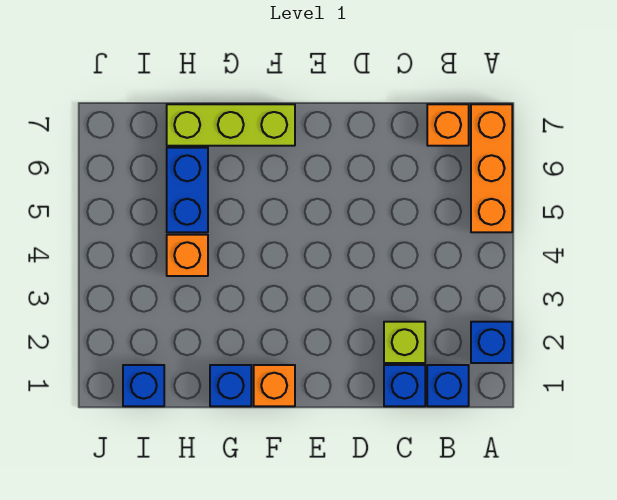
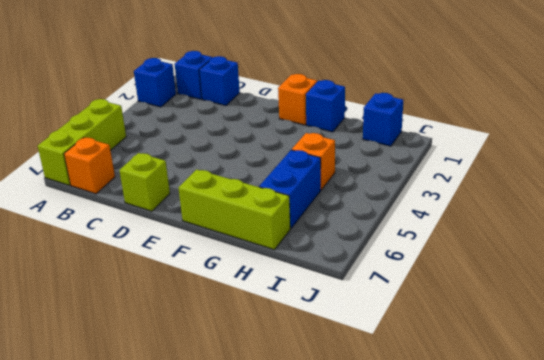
orange brick A5:A7 level 1 -> lime brick A5:A7 level 1
lime brick C2 level 1 -> lime brick D7 level 1

